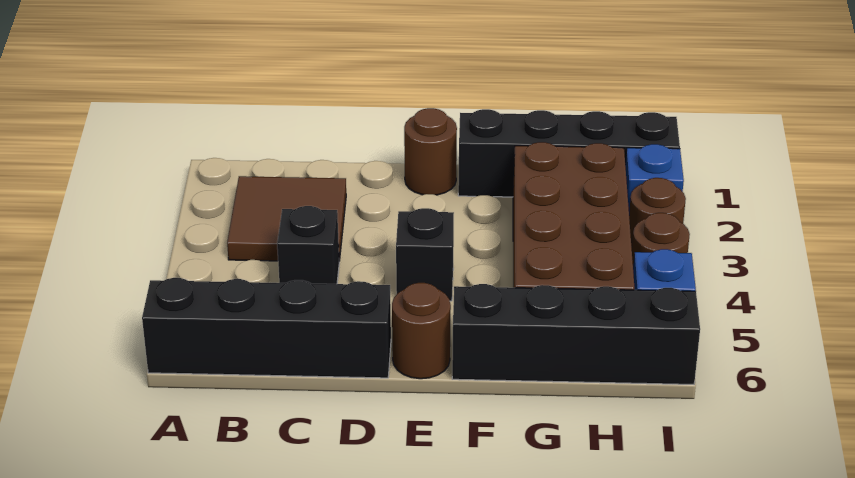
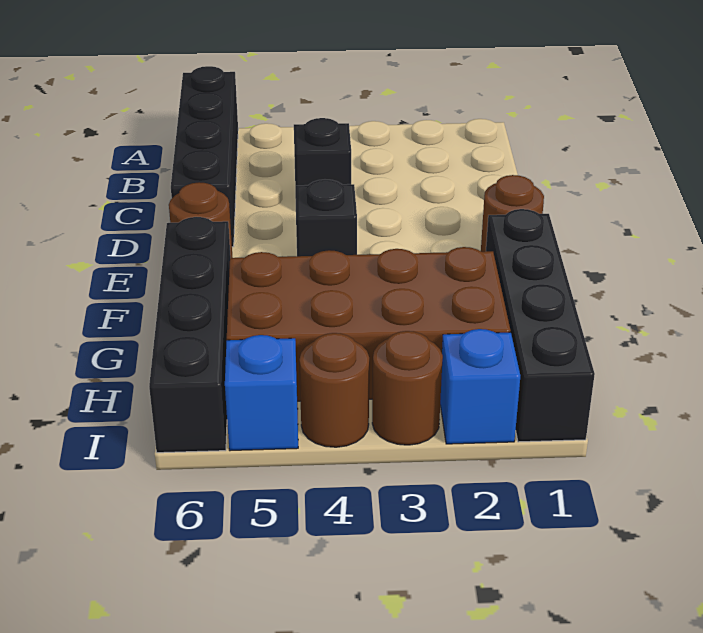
brown tile B2:C3 level 1 -> none

